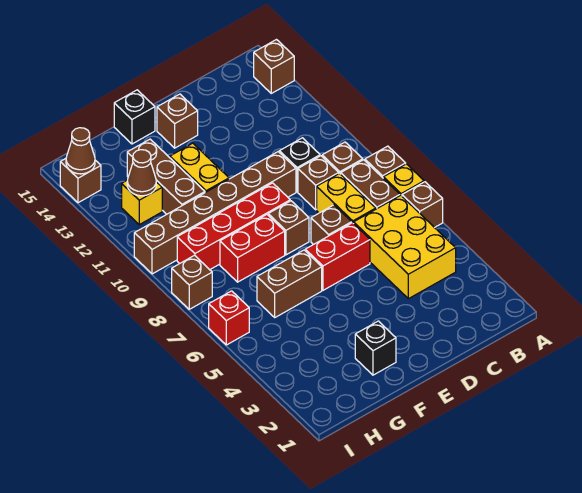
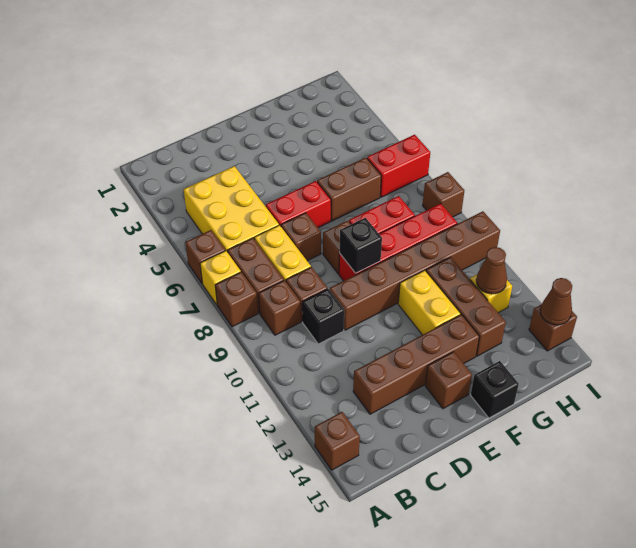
none -> brown brick C13:F13 level 1
black brick F2 level 1 -> black brick E9 level 2
red brick I6 level 1 -> red brick H6:I6 level 1

